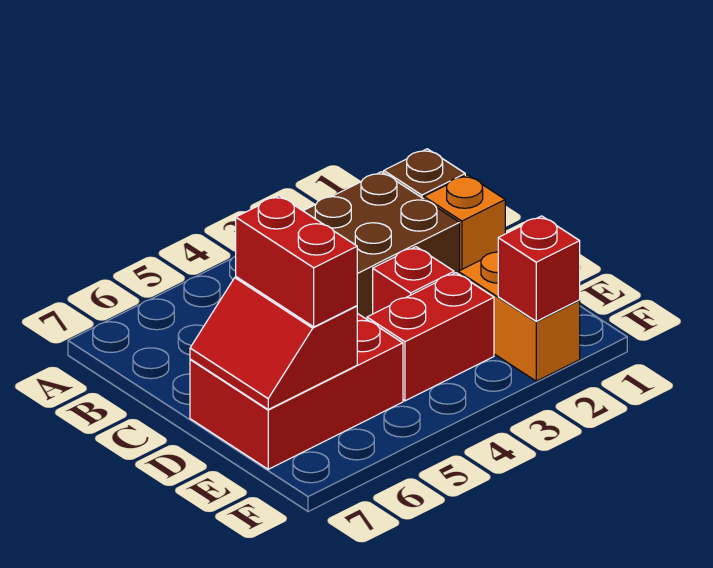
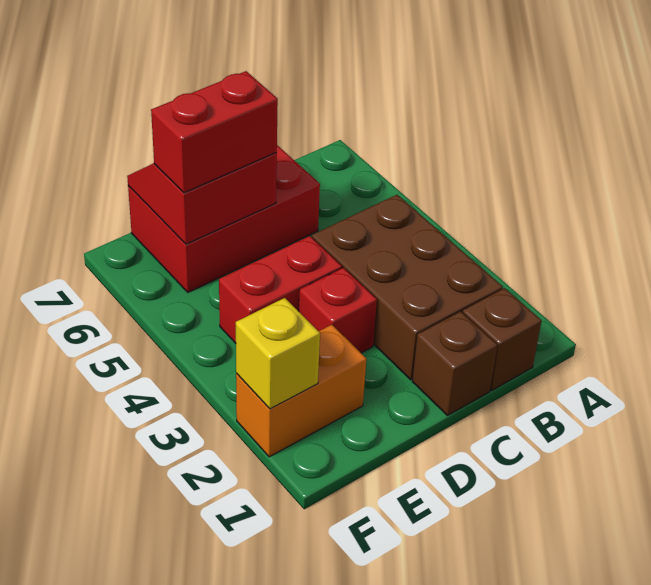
orange brick C1 level 1 -> brown brick C1 level 1
red brick D5:E7 level 1 -> red brick C6:E7 level 1
red brick E3:E4 level 1 -> red brick D4:E4 level 1
red brick F2 level 2 -> yellow brick F2 level 2

